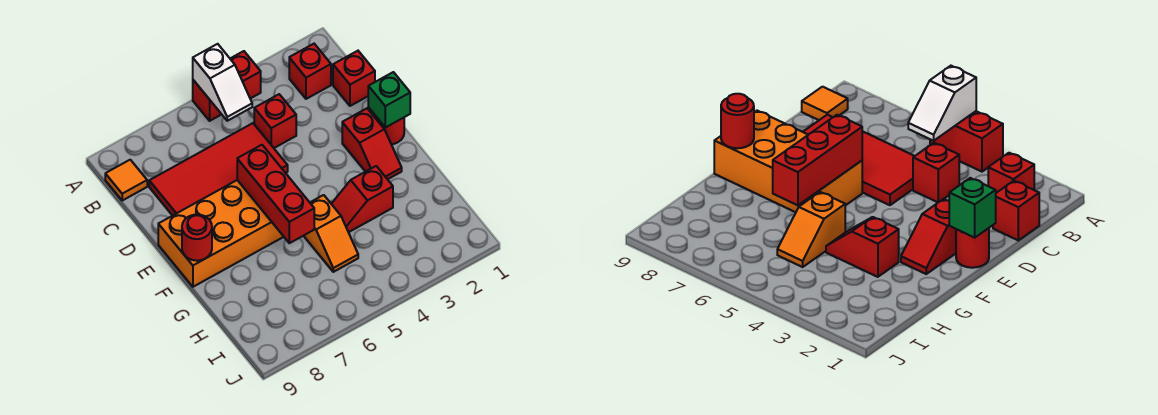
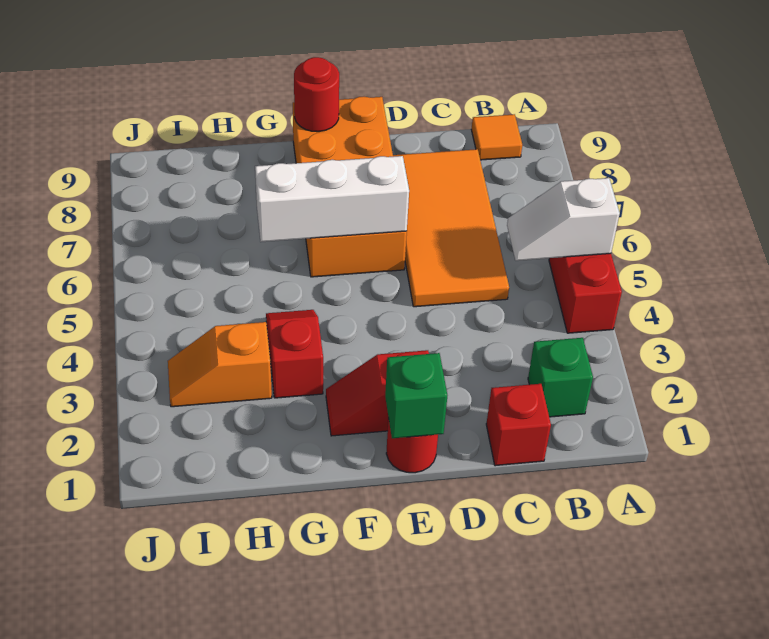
red brick B2 level 1 -> green brick B2 level 1
red brick C4 level 1 -> none
red tile C5:D8 level 1 -> orange tile C5:D8 level 1
red brick E6:G6 level 2 -> white brick E6:G6 level 2
orange slope G5:H5 level 1 top G -> orange slope H3:I3 level 1 top H

